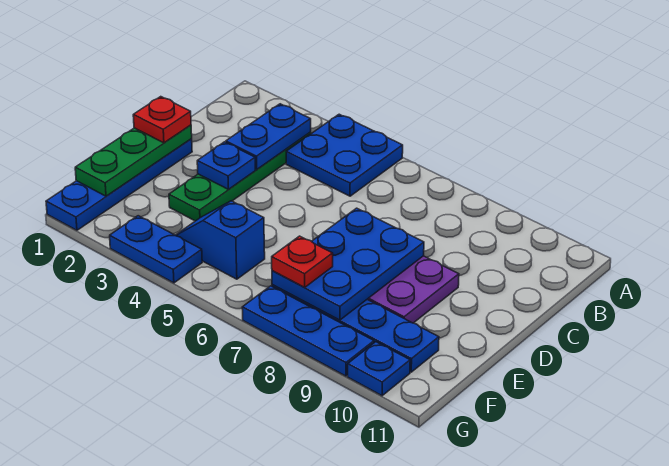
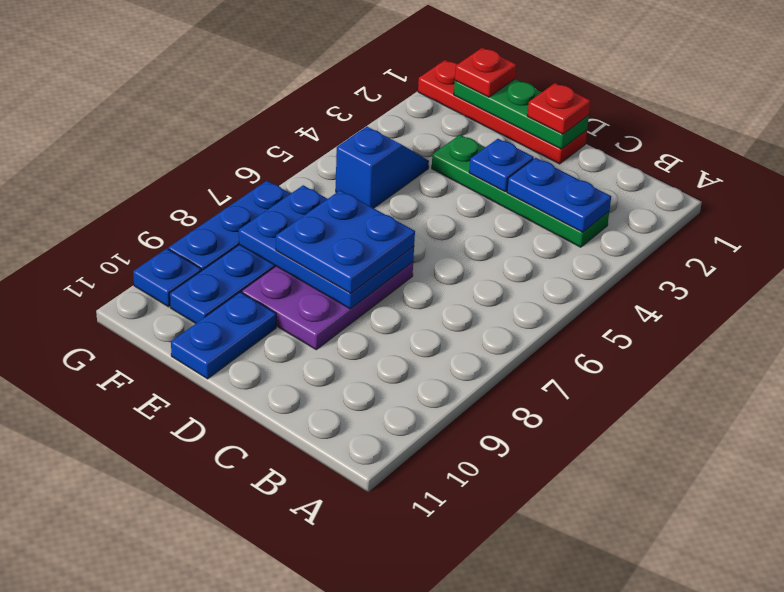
blue plate A4:B5 level 1 -> blue plate D7:E8 level 3
blue plate D1:G1 level 1 -> red plate D1:G1 level 1
red plate F7 level 3 -> red plate F1 level 3
blue plate G3:G4 level 1 -> blue plate E10:E11 level 1

